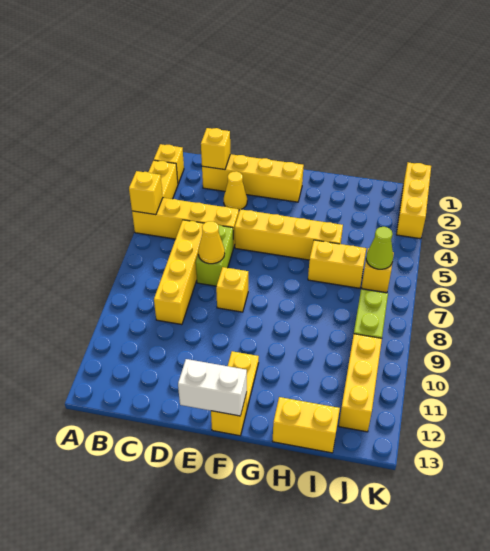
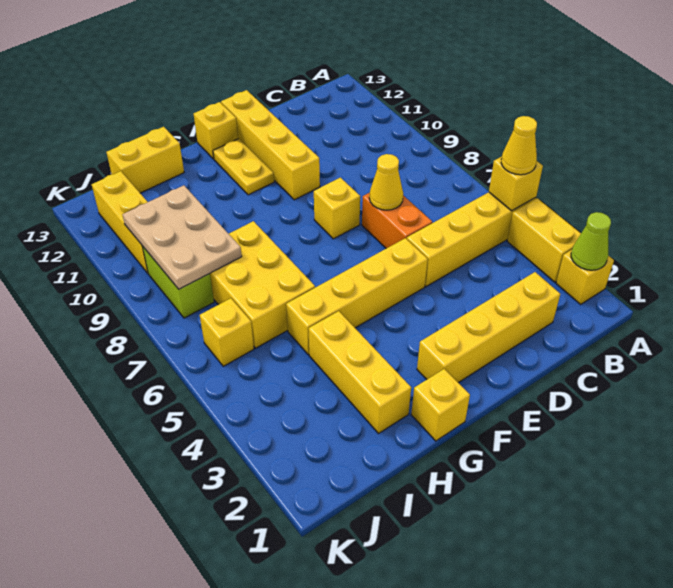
yellow brick C2 level 2 -> yellow brick G1 level 1
yellow brick C6:C9 level 1 -> yellow brick E10:E13 level 1
yellow cone D3 level 1 -> yellow cone A5 level 3
lime brick D6:D7 level 1 -> orange brick D6:D7 level 1
white brick E13:F13 level 2 -> none
yellow brick H6:I6 level 1 -> yellow brick H6:I8 level 1
none -> tan plate I8:J10 level 2
lime cone J6 level 2 -> lime cone A2 level 2
yellow brick K1:K3 level 1 -> yellow brick H2:H4 level 1

